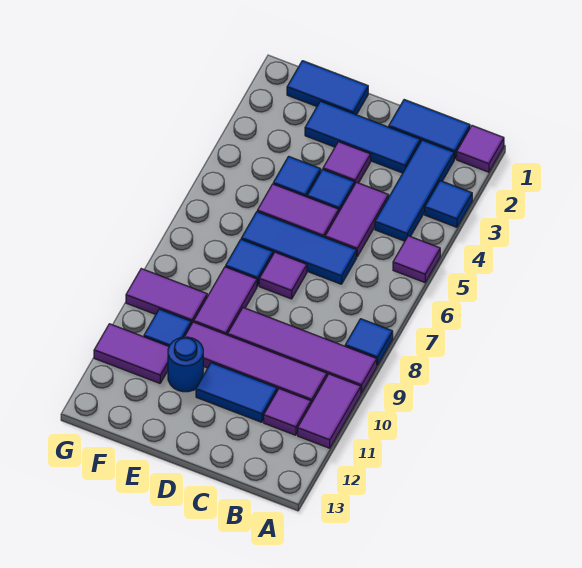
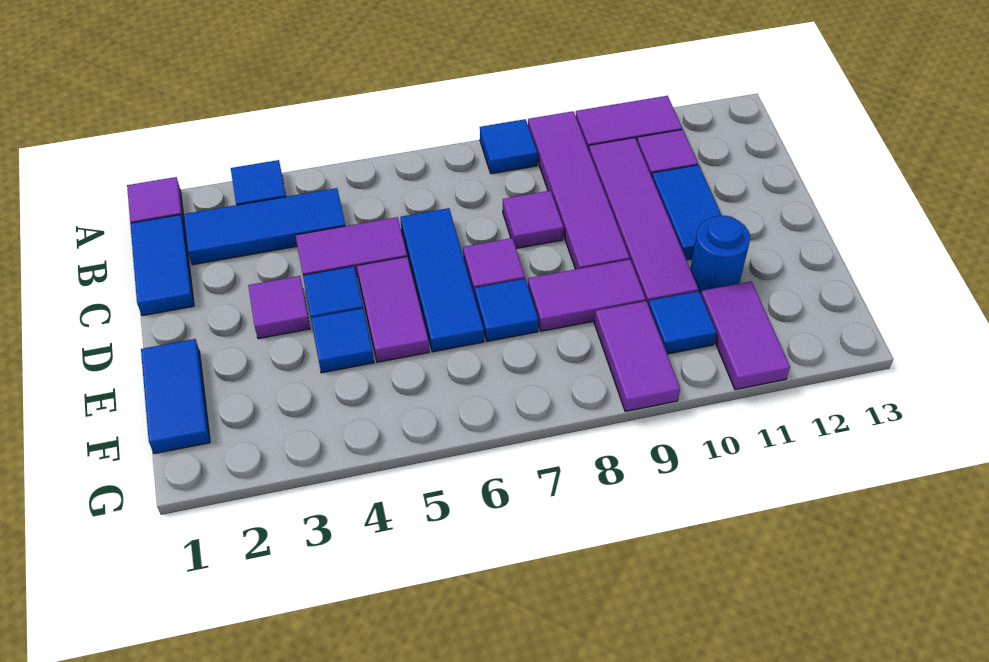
purple tile A5 level 1 -> purple tile C8 level 1
blue tile C2:E2 level 1 -> none

